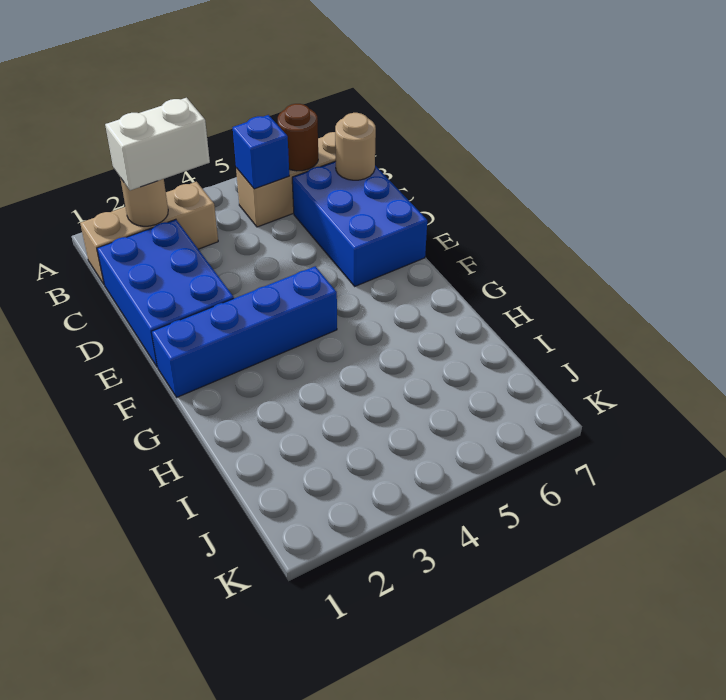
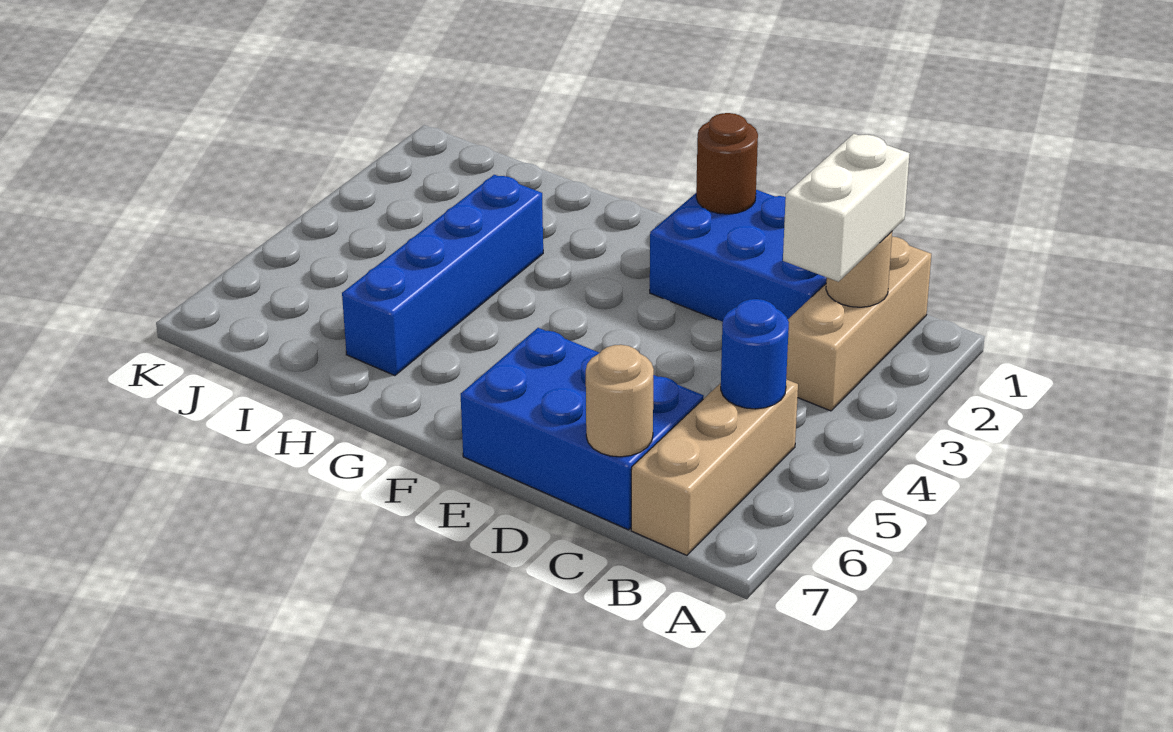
blue brick B5 level 2 -> blue round brick B5 level 2
brown round brick B6 level 2 -> brown round brick E1 level 2
blue brick F1:F4 level 1 -> blue brick H3:H6 level 1

